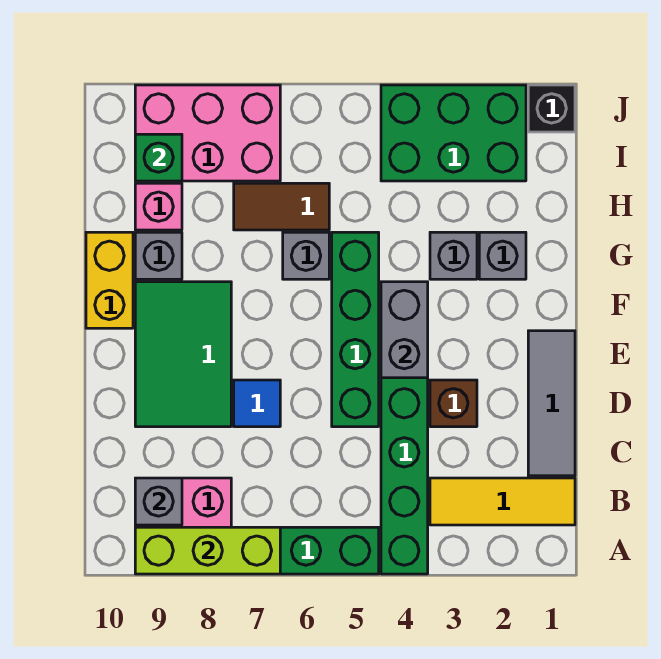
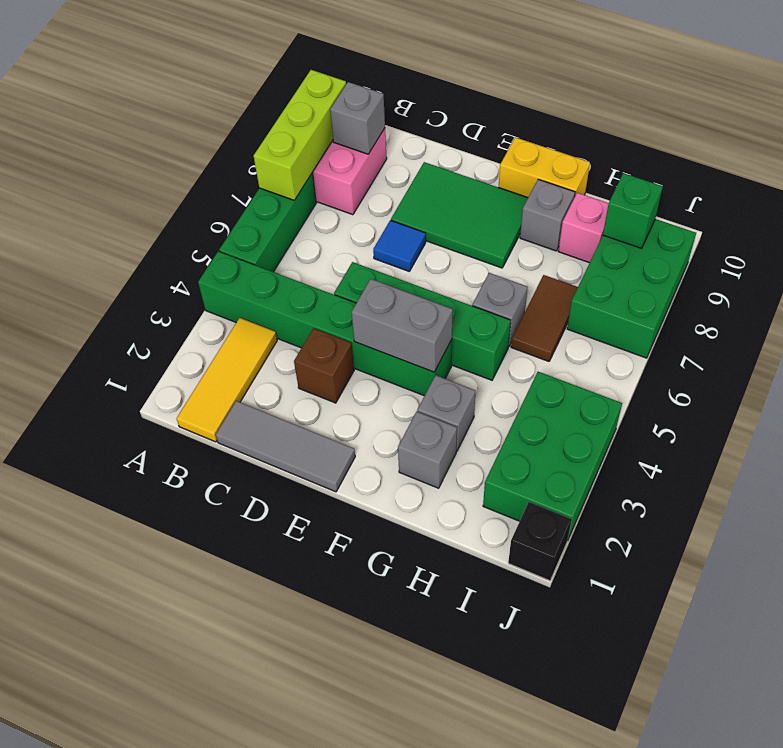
pink brick I7:J9 level 1 -> green brick I7:J9 level 1

